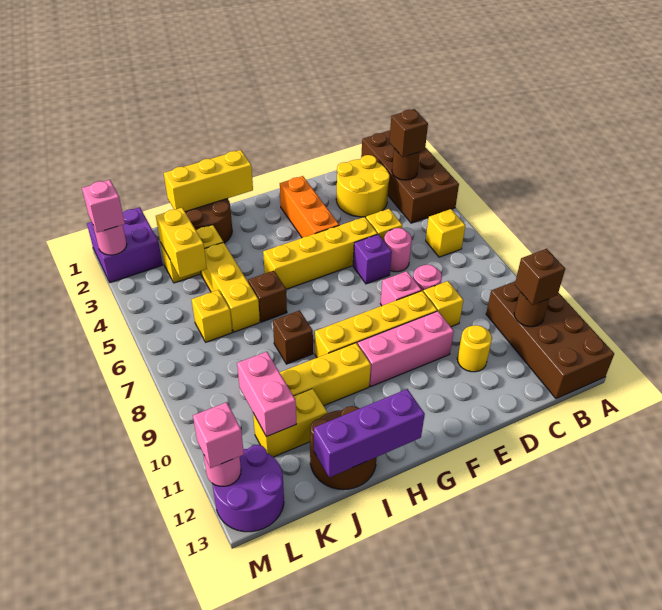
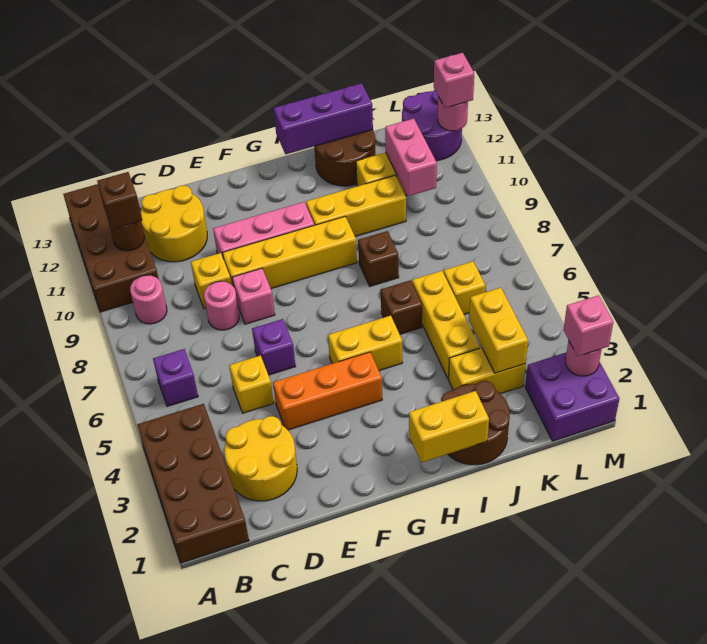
brown round brick B3 level 2 -> none
brown brick B3 level 3 -> none
yellow brick B6 level 1 -> purple brick B6 level 1
pink round brick D6 level 1 -> pink round brick B9 level 1
yellow round brick D11 level 1 -> yellow round brick C11:D12 level 1
yellow brick E5:H5 level 1 -> yellow brick G5:H5 level 1
orange brick F2:F4 level 1 -> orange brick E4:G4 level 1
yellow brick H1:J1 level 2 -> yellow brick H1:I1 level 2

